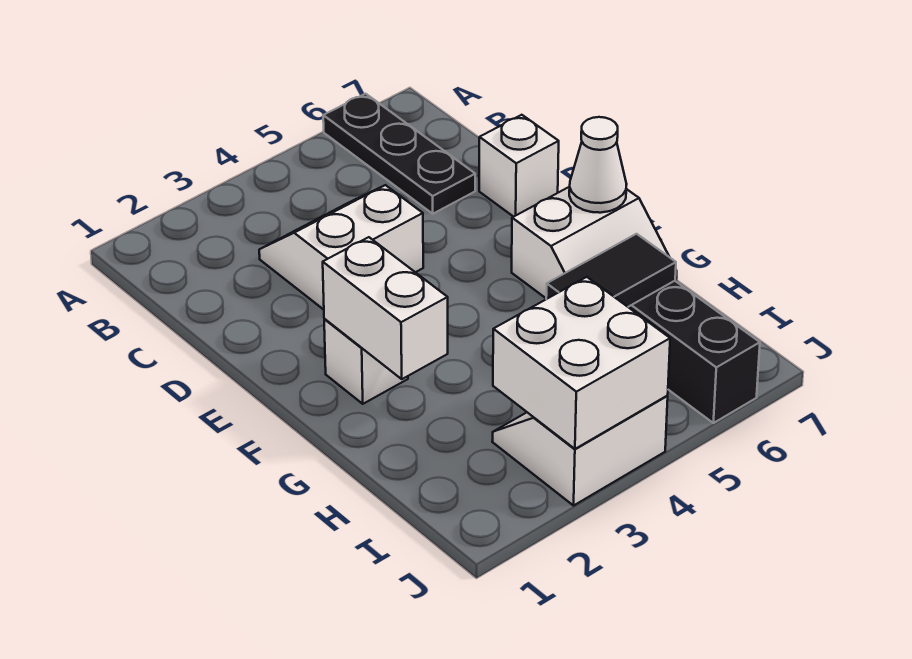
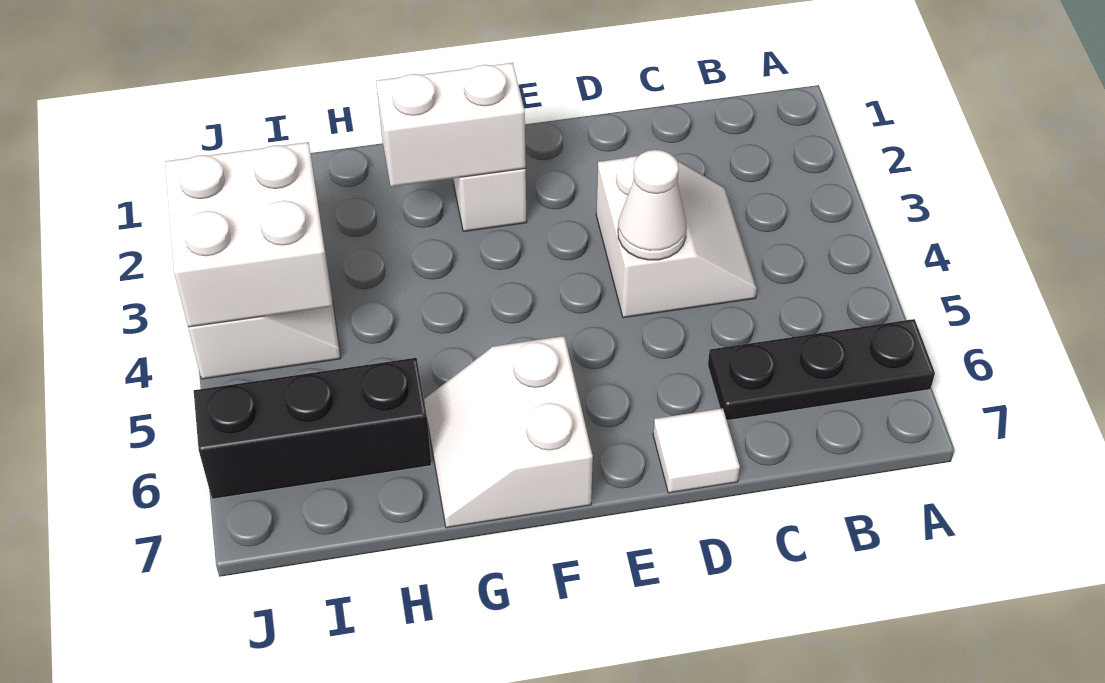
white brick D7 level 1 -> white tile D7 level 1
white cone F7 level 2 -> white cone D4 level 2
black tile H5:H6 level 2 -> none

